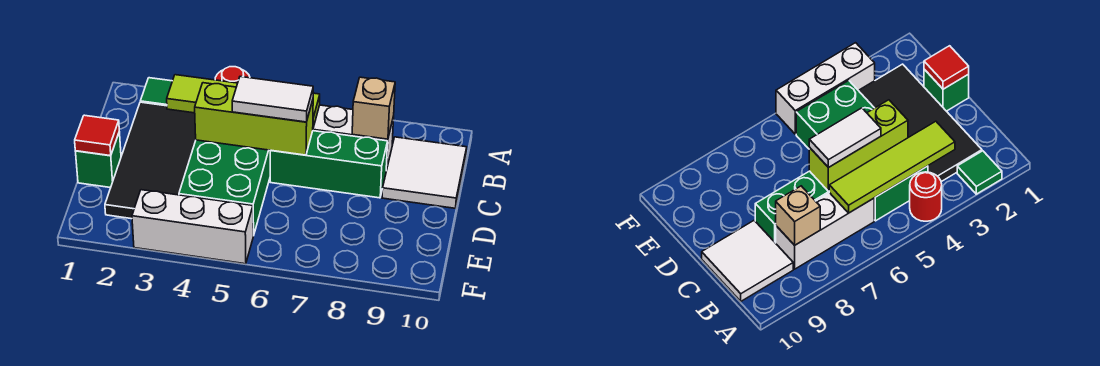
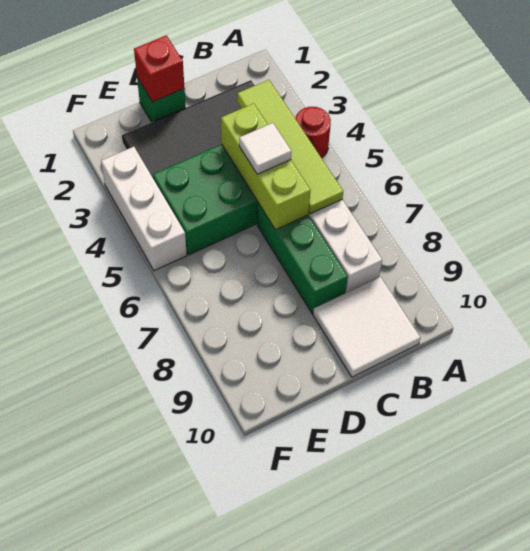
green tile A2 level 1 -> none
tan brick B8 level 2 -> none
white tile C5:C6 level 3 -> white tile C5 level 3
red tile D1 level 2 -> red brick D1 level 2

